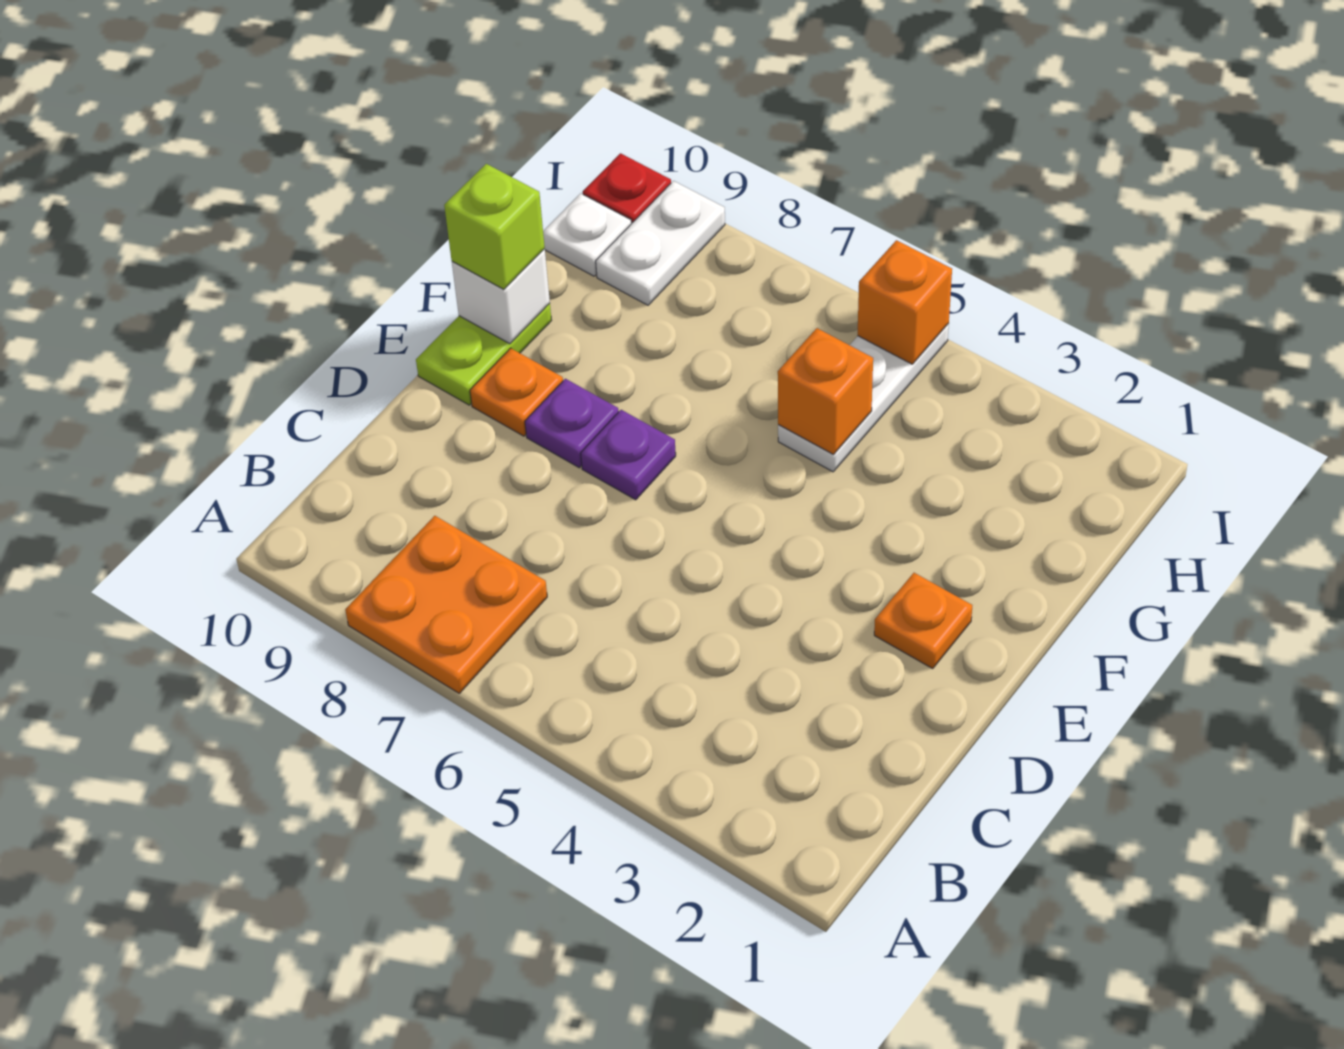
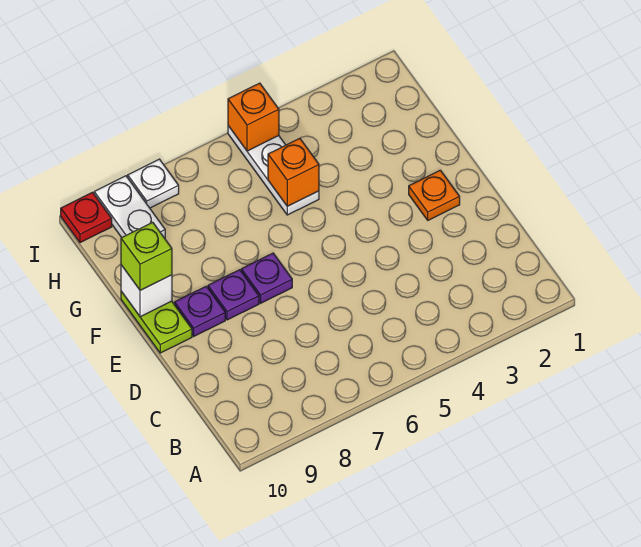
orange plate A7:B8 level 1 -> none
orange plate E9 level 1 -> purple plate E9 level 1
white plate H10 level 1 -> white plate I8 level 1

